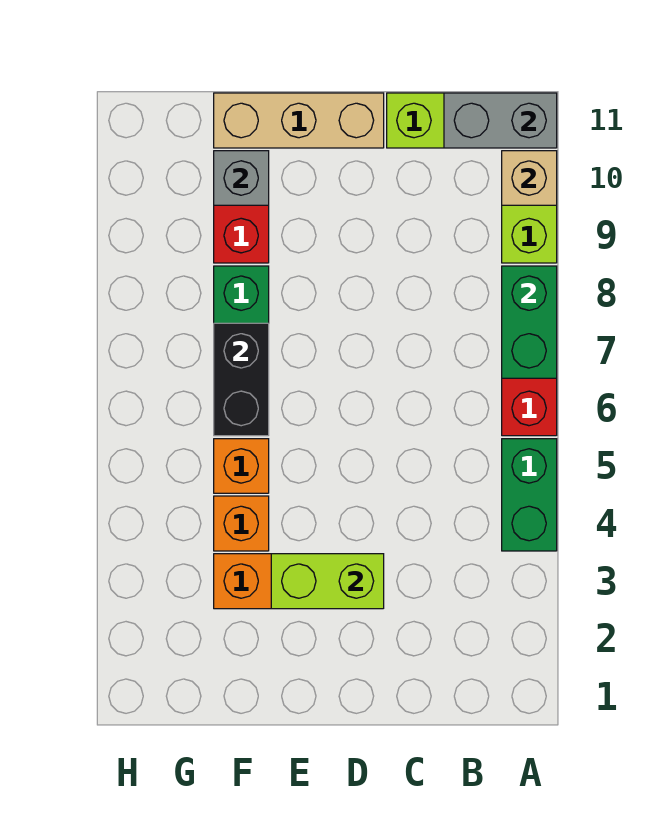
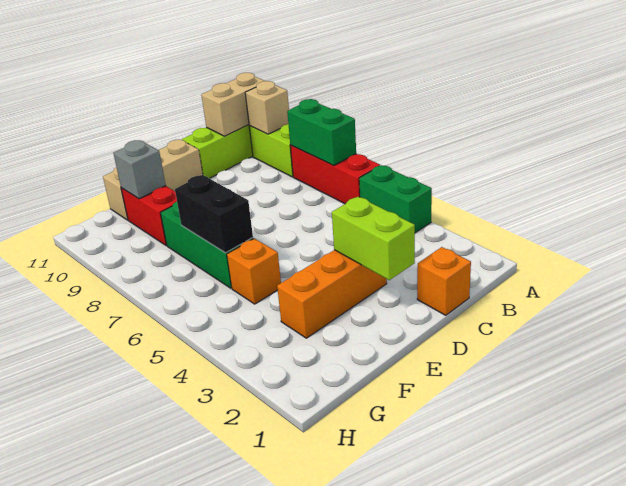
grey brick A11:B11 level 2 -> tan brick A11:B11 level 2
lime brick D3:E3 level 2 -> lime brick D2:D3 level 2
orange brick F4 level 1 -> orange brick C1 level 1

